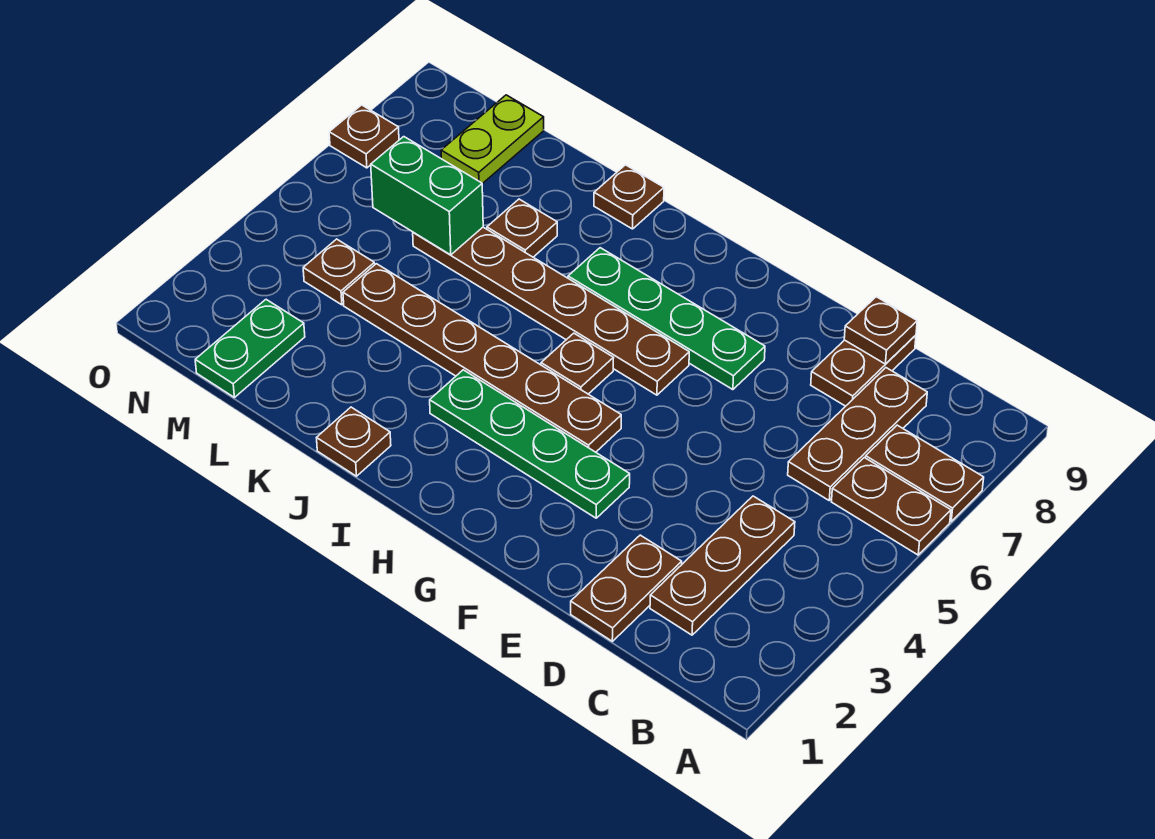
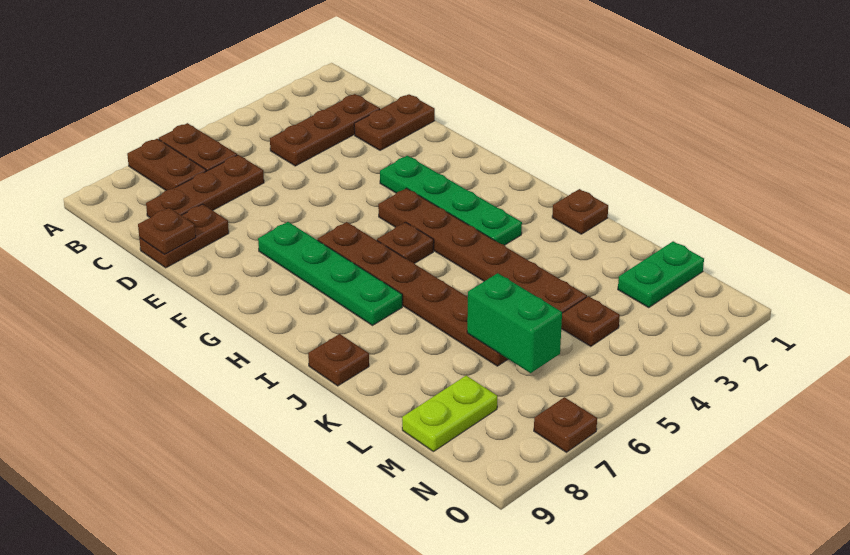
brown plate K7 level 1 -> none

